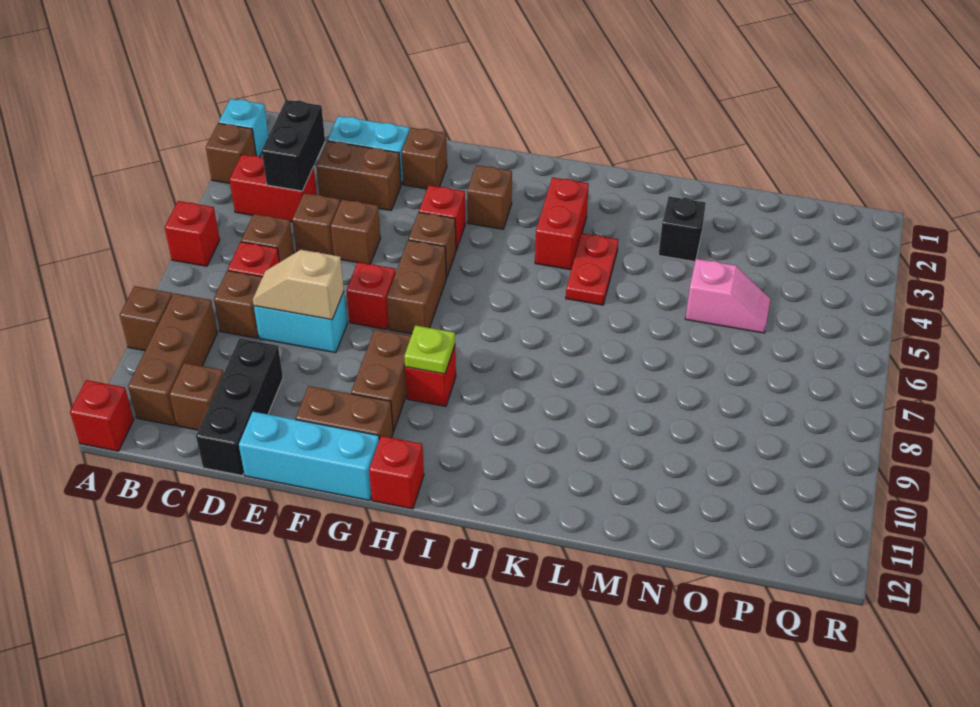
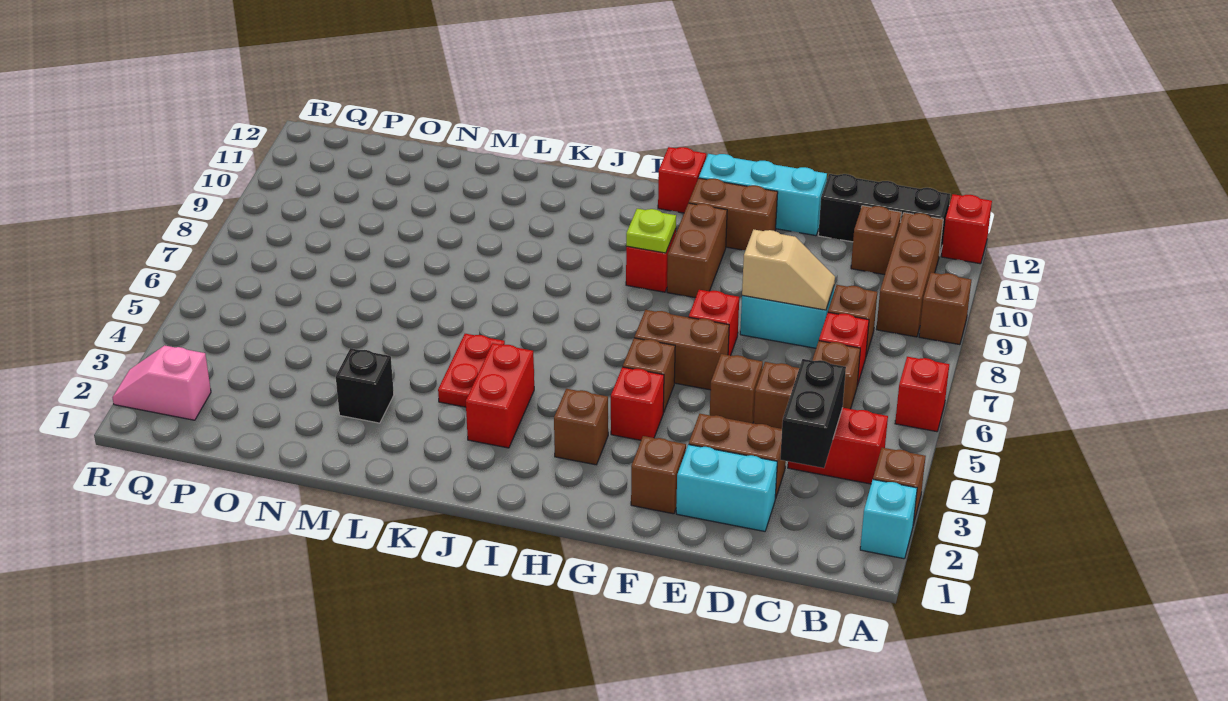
black brick D10:D12 level 1 -> black brick B12:D12 level 1
brown brick G6:G7 level 1 -> brown brick F6:G6 level 1
pink slope N5:O5 level 1 top N -> pink slope Q2:R2 level 1 top Q

